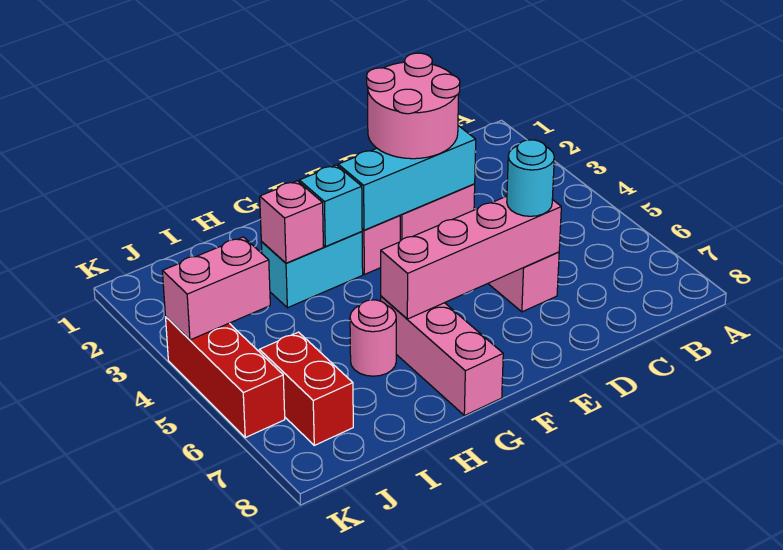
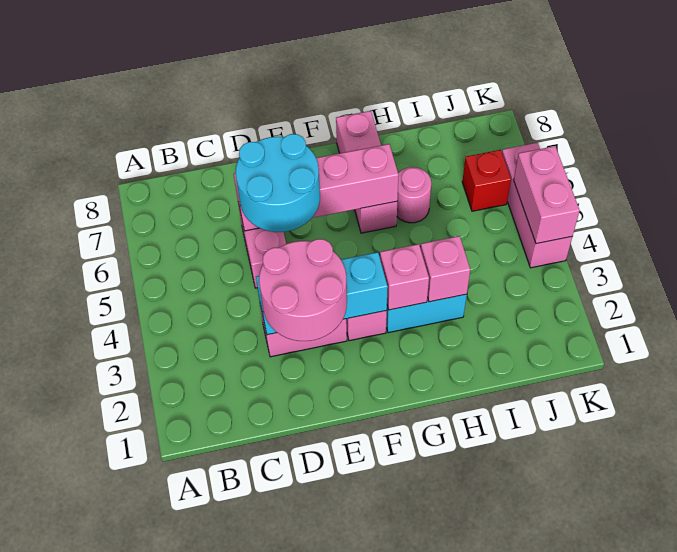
cyan round brick D6 level 3 -> cyan round brick D5:E6 level 3
cyan brick G3 level 2 -> pink brick G3 level 2
pink brick J4:K4 level 2 -> pink brick K4:K5 level 2
red brick J6:J7 level 1 -> red brick J6 level 1
red brick K4:K6 level 1 -> pink brick K4:K6 level 1

